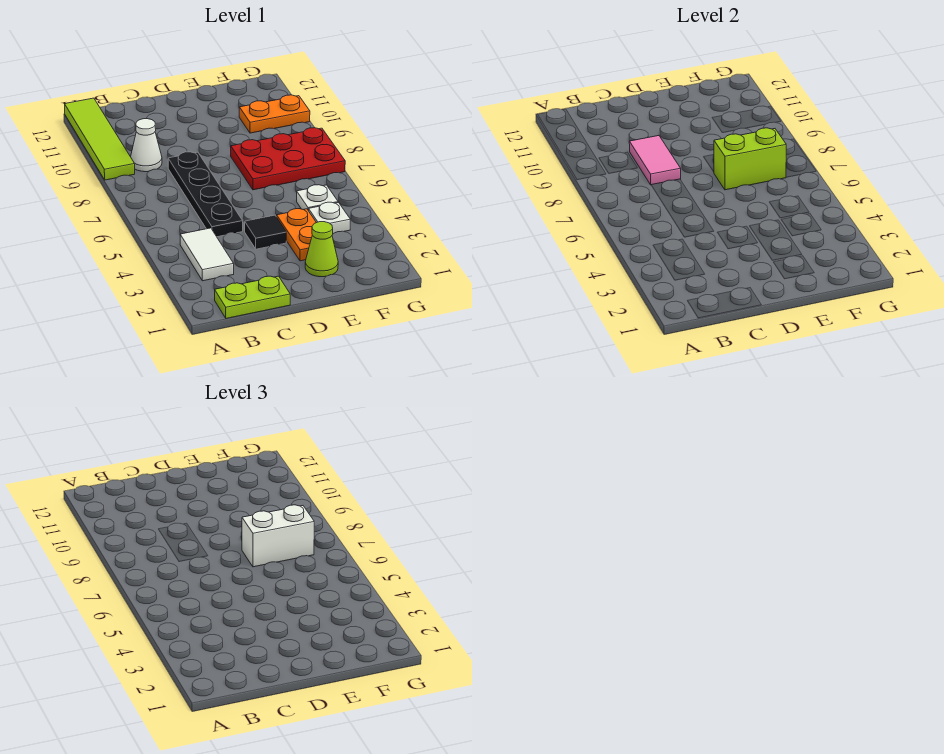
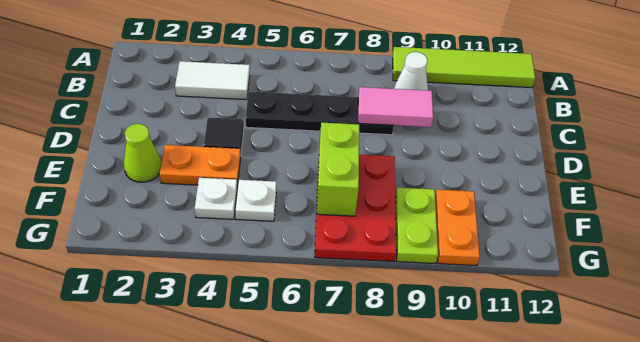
lime plate B1:C1 level 1 -> lime plate F9:G9 level 1
white brick E7:F7 level 3 -> none

